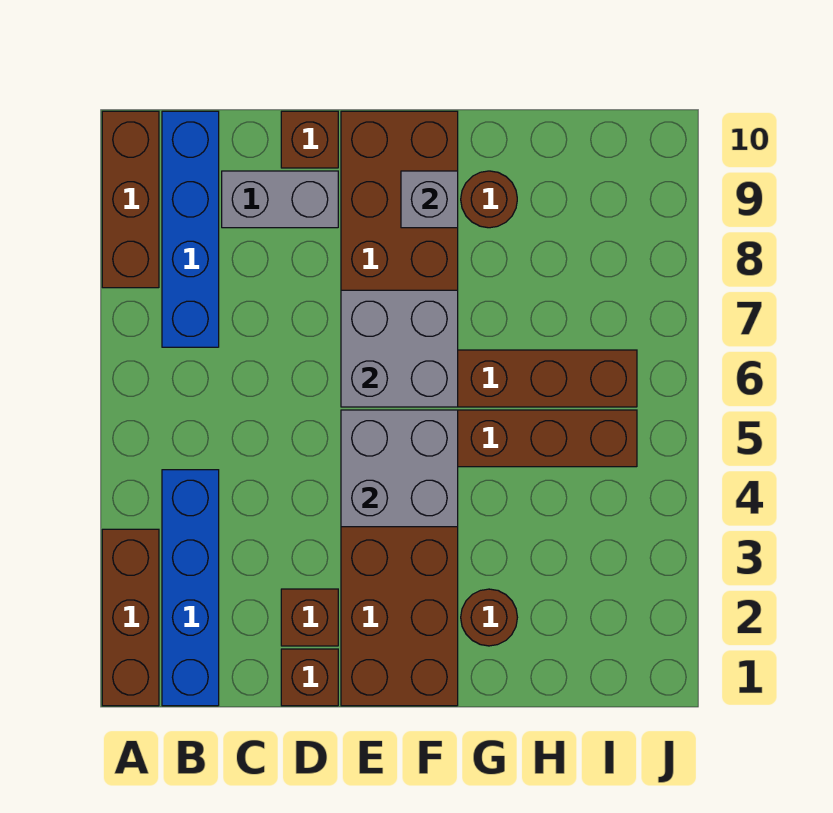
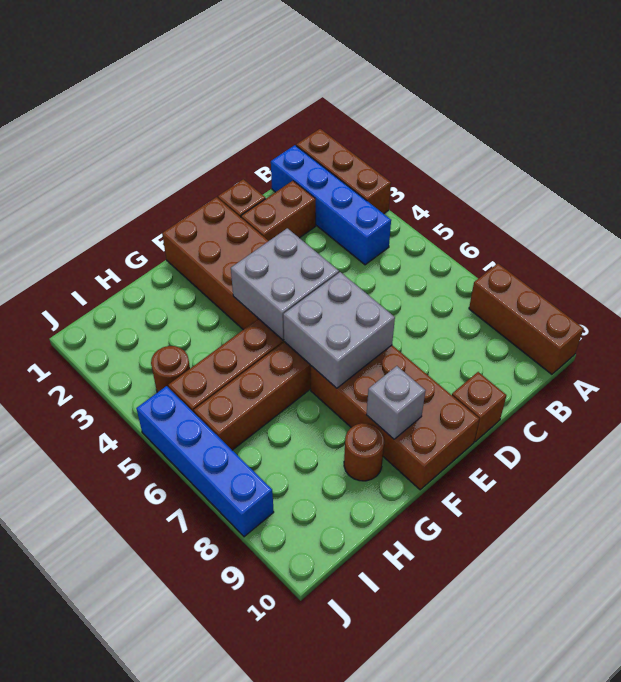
blue brick B7:B10 level 1 -> blue brick J5:J8 level 1
grey brick C9:D9 level 1 -> none
brown brick D2 level 1 -> brown brick C2:D2 level 1
brown round brick G2 level 1 -> brown round brick I4 level 1

